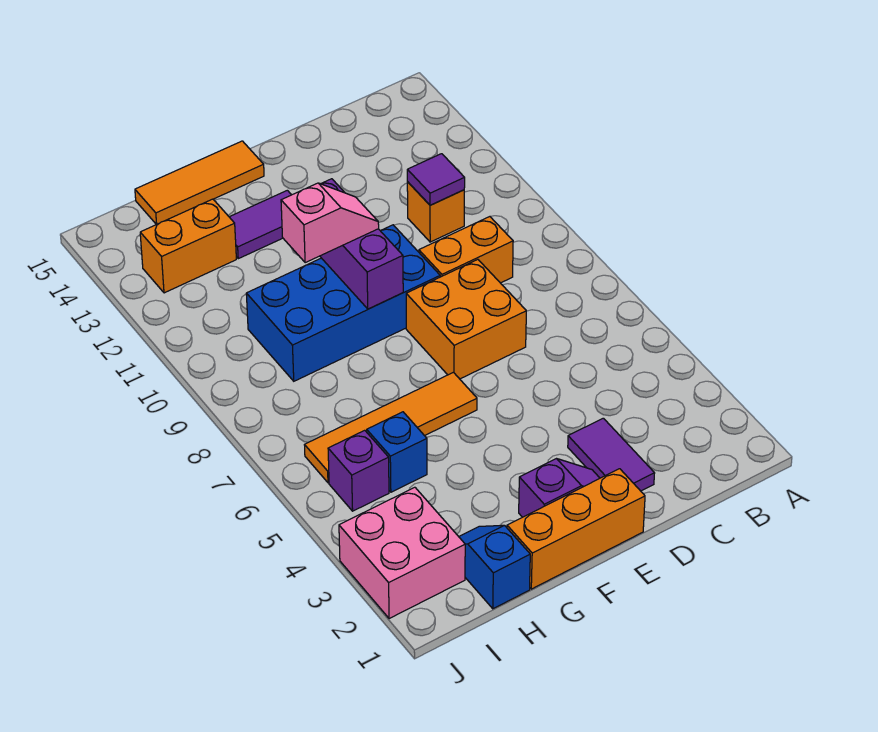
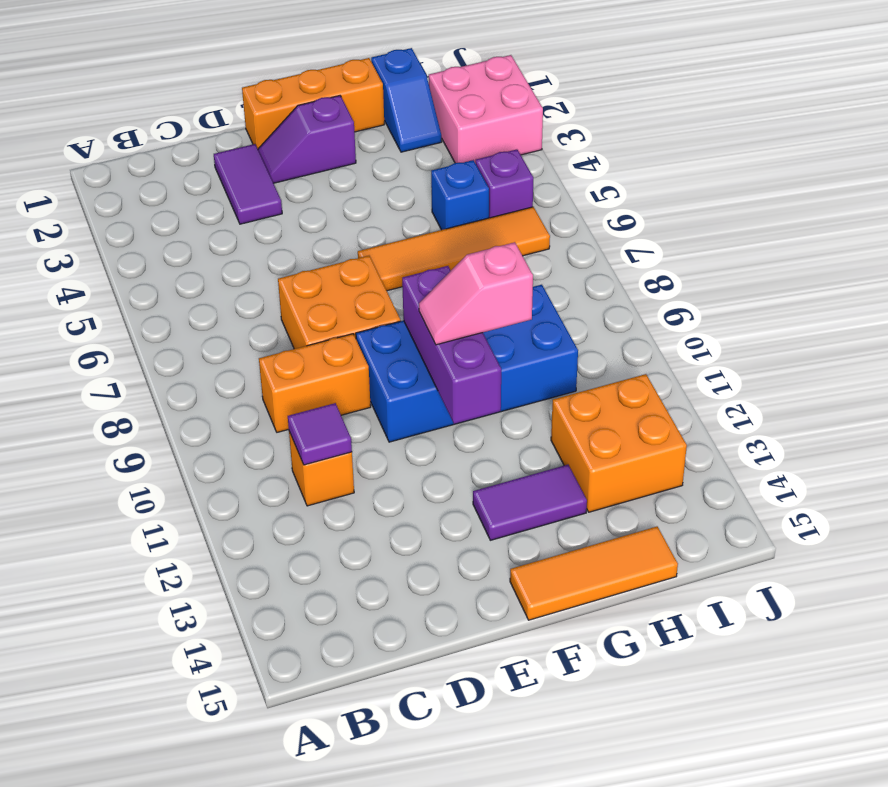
orange brick H13:I13 level 1 -> orange brick H12:I13 level 1

